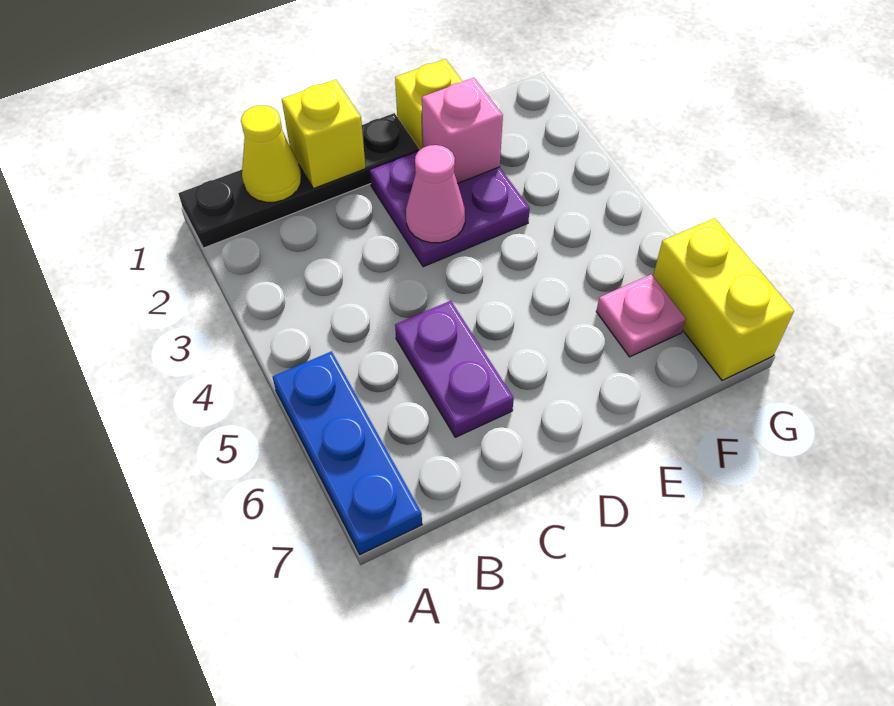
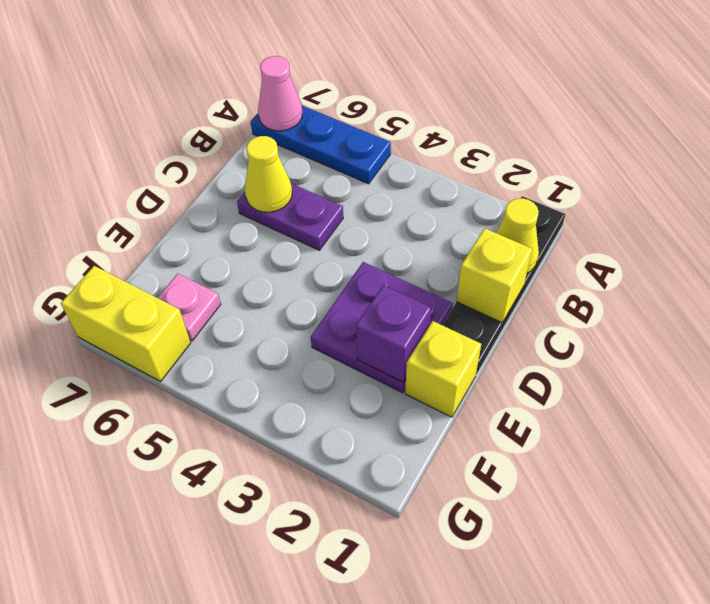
none -> yellow cone C6 level 2
pink cone D3 level 2 -> pink cone A7 level 2
pink brick E2 level 2 -> purple brick E2 level 2

